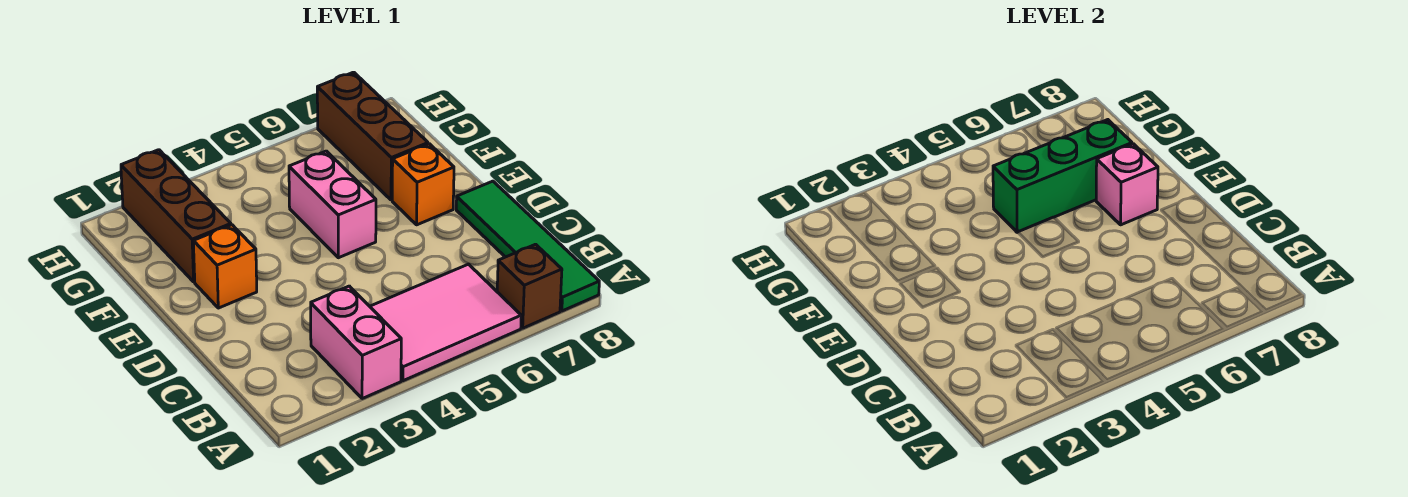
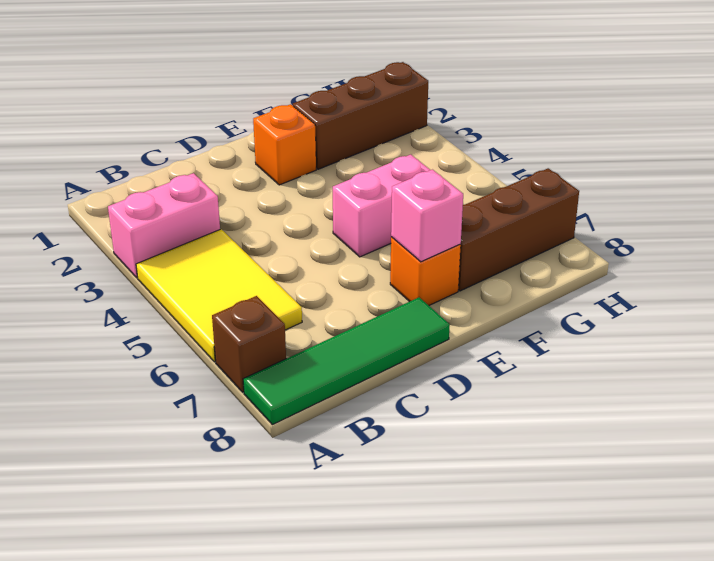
pink tile A4:B6 level 1 -> yellow tile A4:B6 level 1
green brick F5:F7 level 2 -> none

